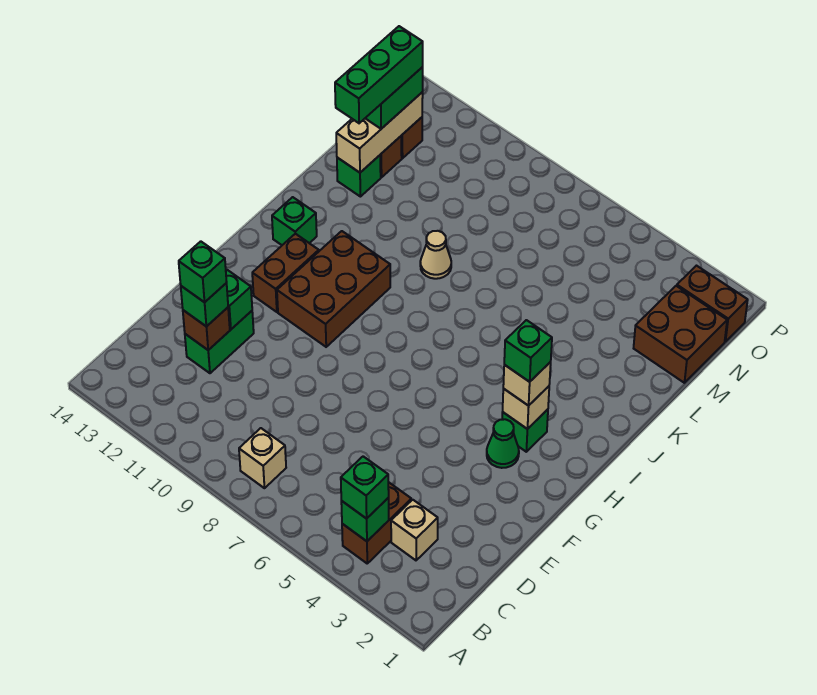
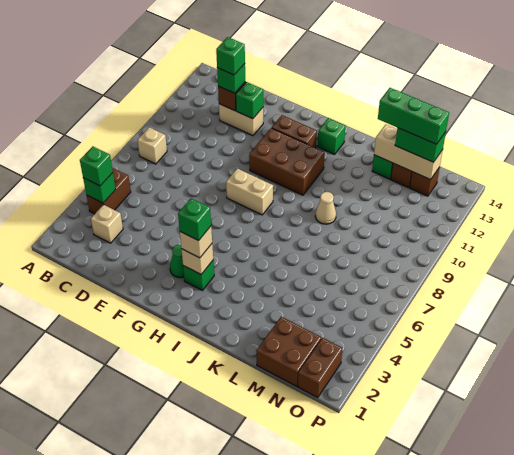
brown brick B4:C4 level 1 -> brown brick B4:B5 level 1
green brick D12:E12 level 1 -> tan brick D12:E12 level 1
none -> tan brick G8:H8 level 1

